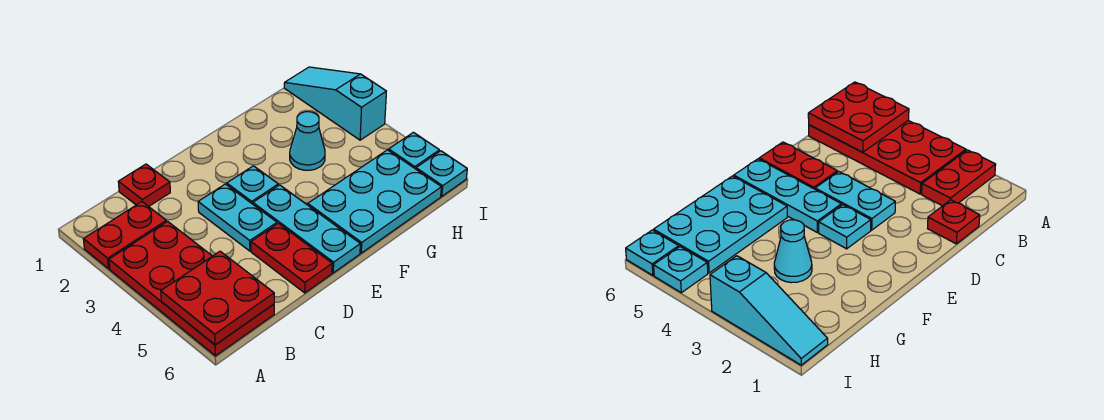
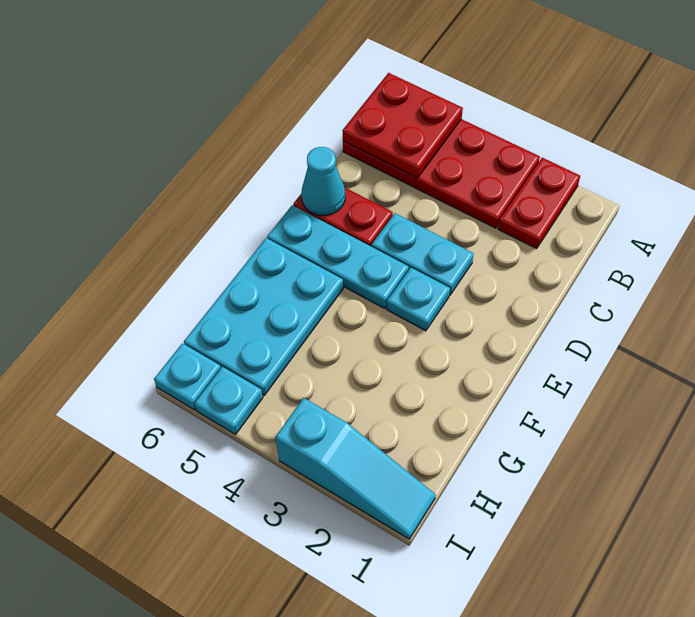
red plate C1 level 1 -> none
cyan cone G3 level 1 -> cyan cone D6 level 2

